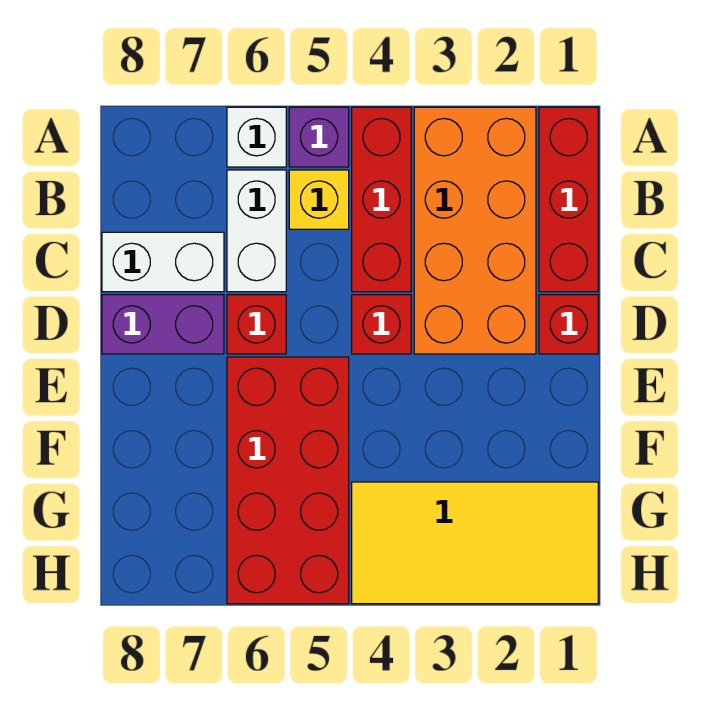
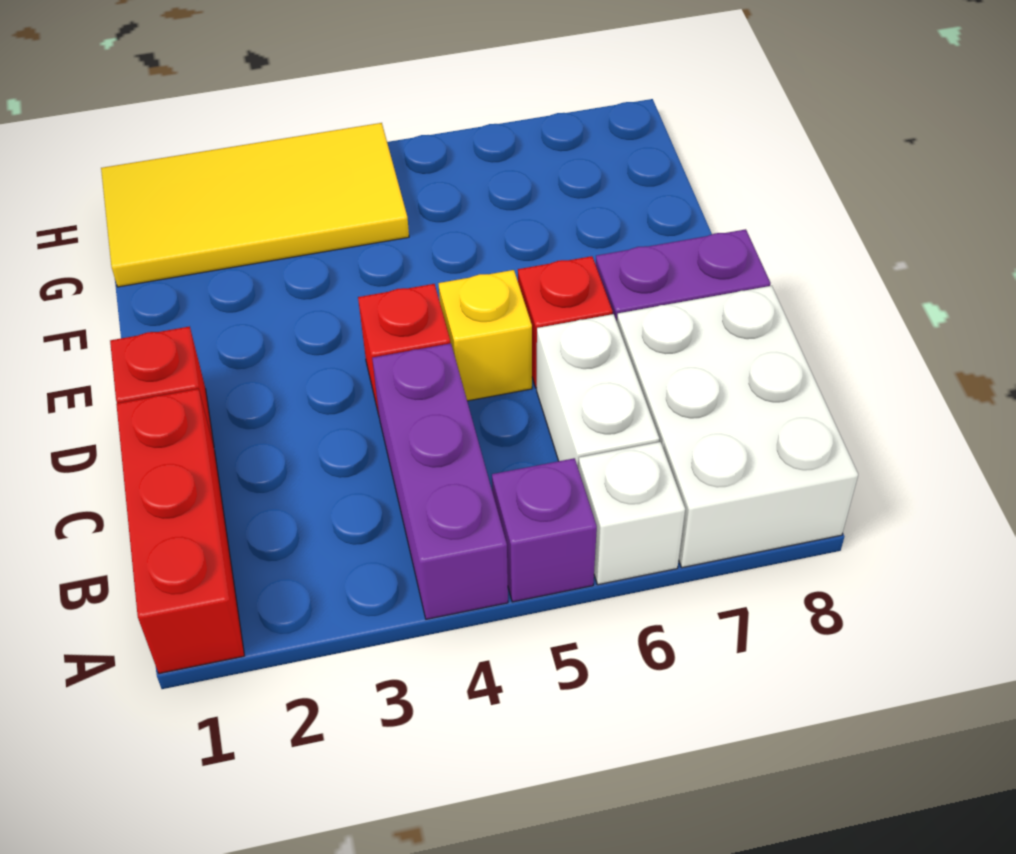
orange brick A2:D3 level 1 -> none
red brick A4:C4 level 1 -> purple brick A4:C4 level 1
yellow brick B5 level 1 -> yellow brick D5 level 1
white brick C7:C8 level 1 -> white brick A7:C8 level 1
red brick E5:H6 level 1 -> none

